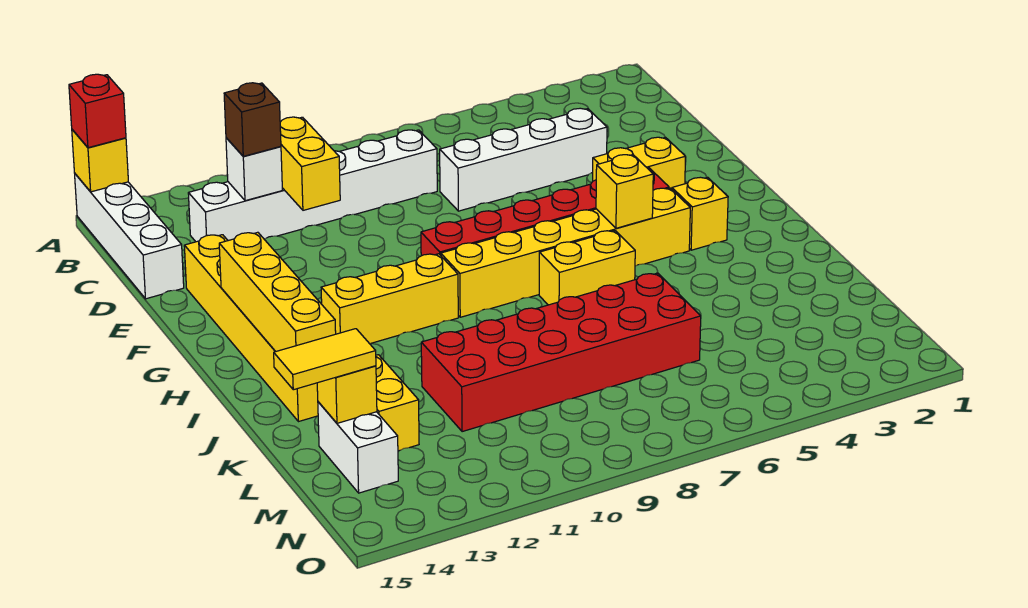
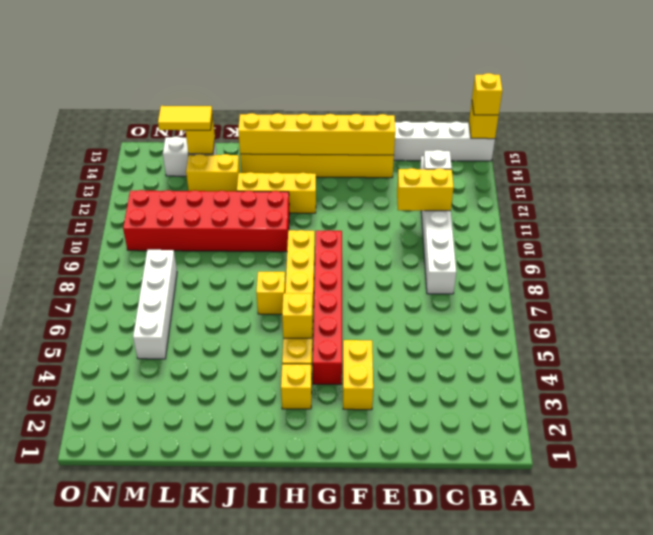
red brick A15 level 3 -> yellow brick A15 level 3
brown brick C12 level 3 -> none
white brick D4:D7 level 1 -> white brick M5:M8 level 1
yellow brick G14:J14 level 2 -> yellow brick E14:J14 level 2
yellow brick H10:H12 level 1 -> yellow brick H12:J12 level 1
yellow brick I6:I7 level 1 -> yellow brick I7 level 1
red brick K6:L11 level 1 -> red brick I10:N11 level 1
yellow tile L14:L15 level 3 -> yellow tile L14:M14 level 3

